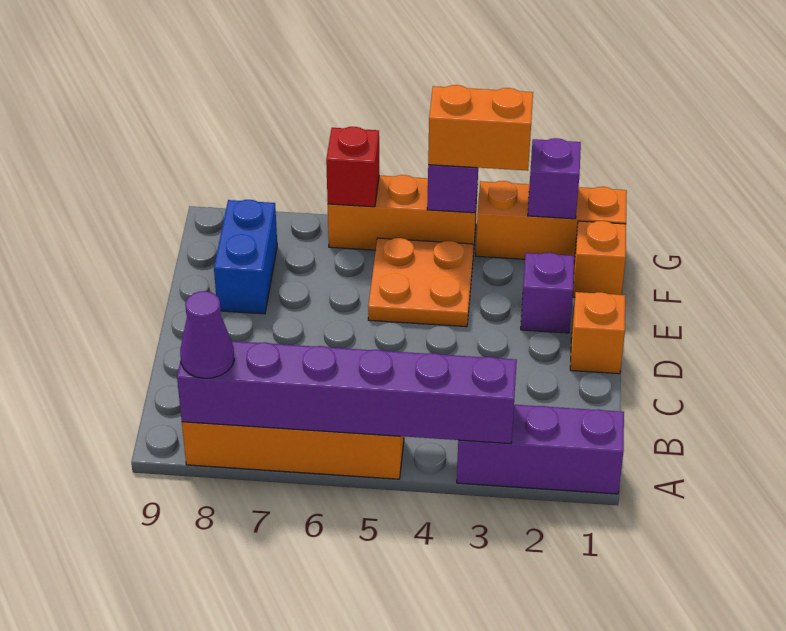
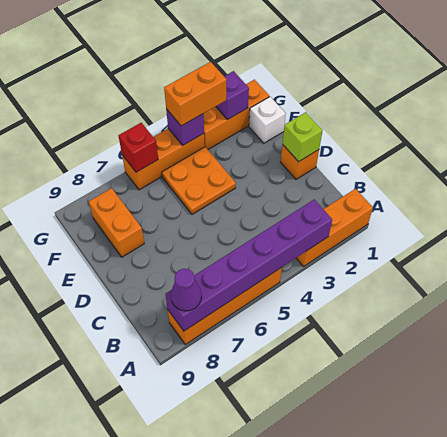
purple brick A1:A3 level 1 -> orange brick A1:A3 level 1
none -> lime brick D1 level 2
purple brick E2 level 1 -> none
blue brick E8:F8 level 1 -> orange brick E8:F8 level 1
orange brick F1 level 1 -> white brick F1 level 1

